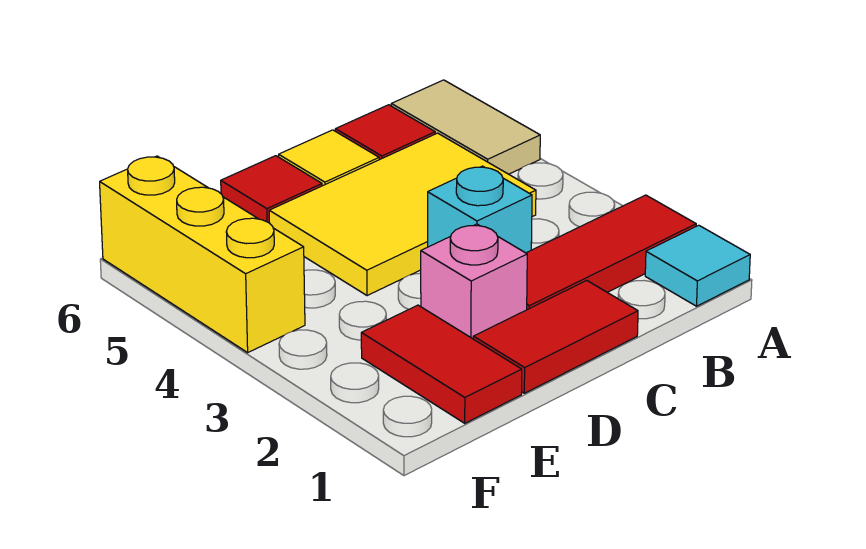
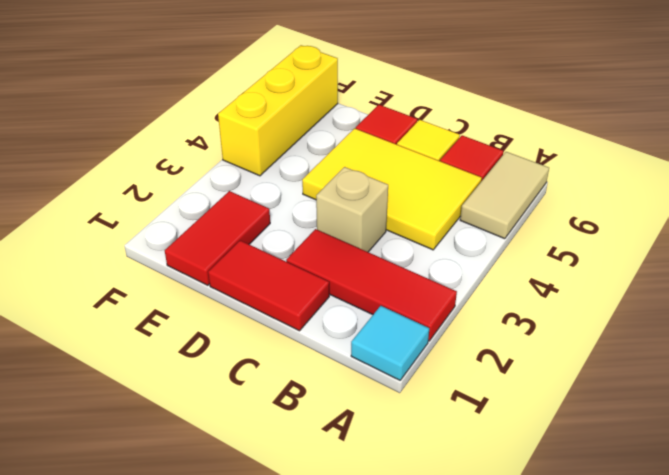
cyan brick C3 level 1 -> tan brick C3 level 1
pink brick D2 level 1 -> none

